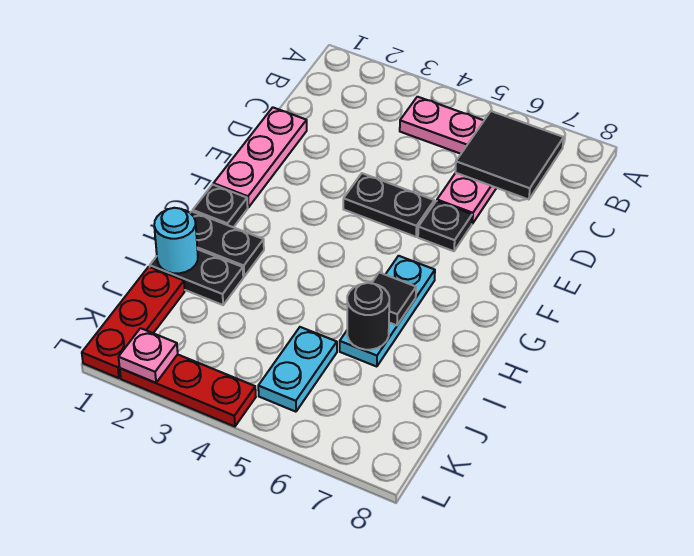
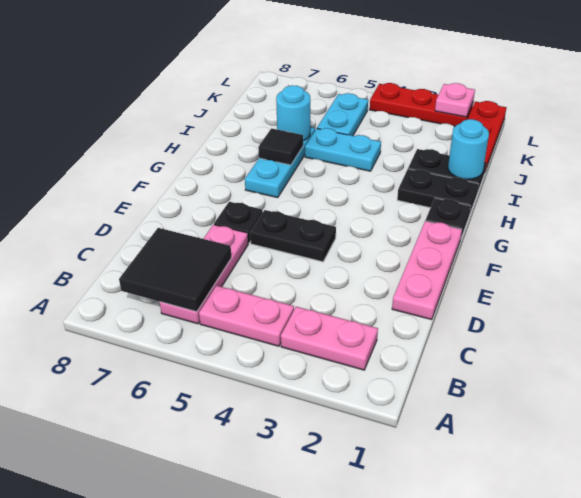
none -> pink plate B2:B3 level 1
none -> cyan plate I4:I5 level 1
black round brick I6 level 2 -> cyan round brick I6 level 2

